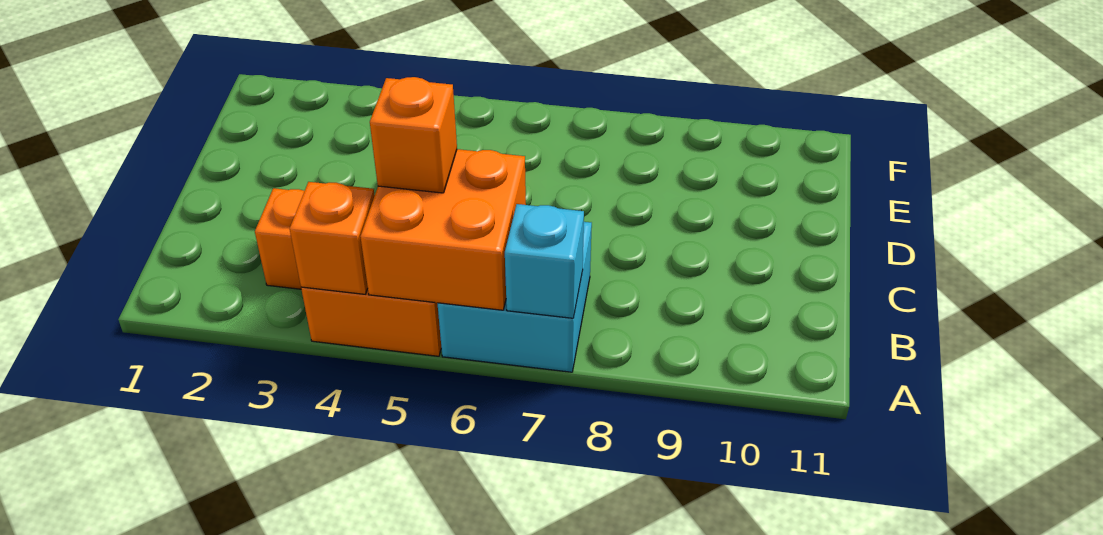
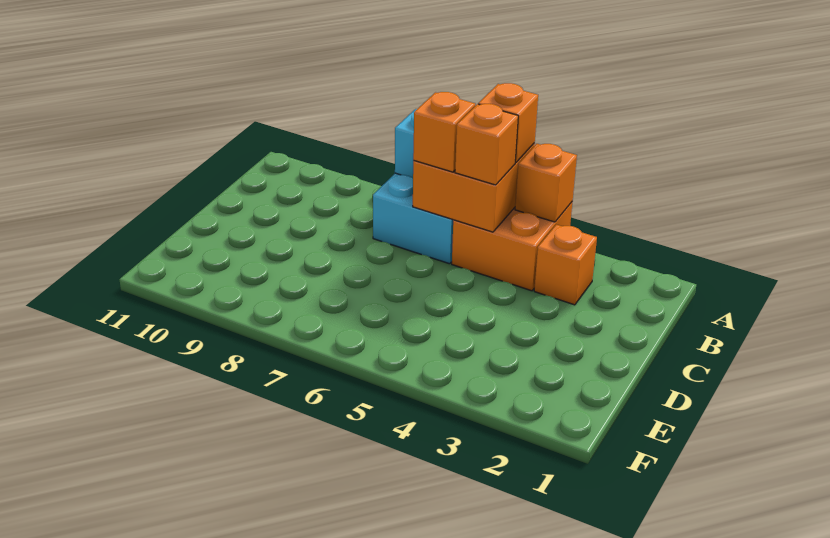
none -> orange brick A5 level 3
none -> orange brick B6 level 3

